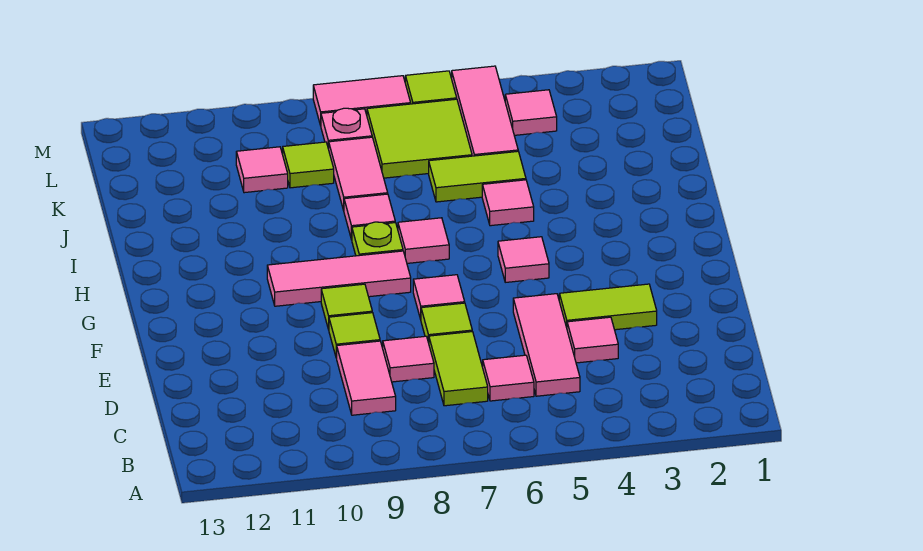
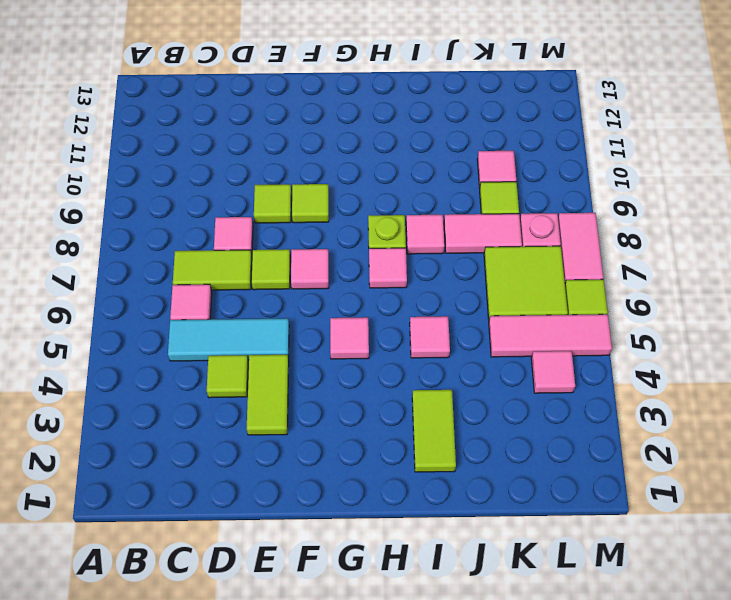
pink tile C5:E5 level 1 -> cyan tile C5:E5 level 1
pink tile C9:D9 level 1 -> none
pink tile D4 level 1 -> lime tile D4 level 1
pink tile G8:G10 level 1 -> none
lime tile J5:J6 level 1 -> lime tile I2:I3 level 1

